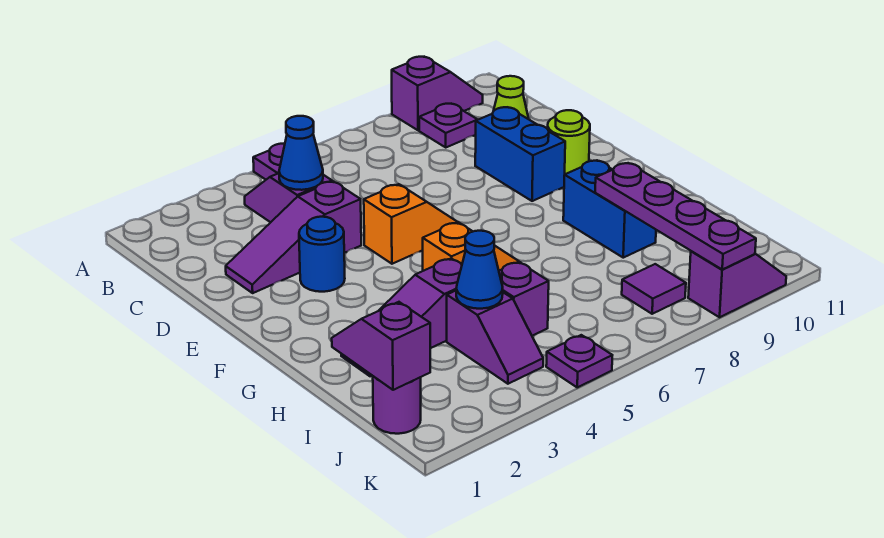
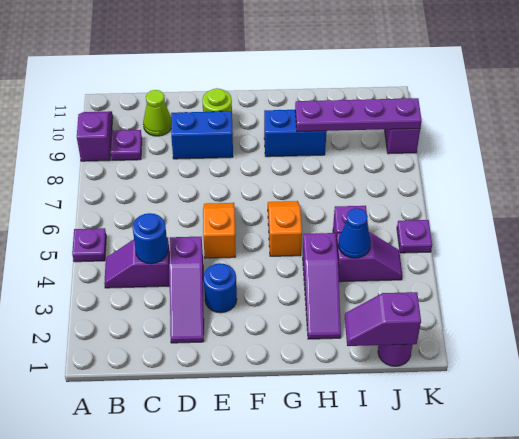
blue cone C4 level 2 -> blue round brick C4 level 2
purple tile J8 level 1 -> none

